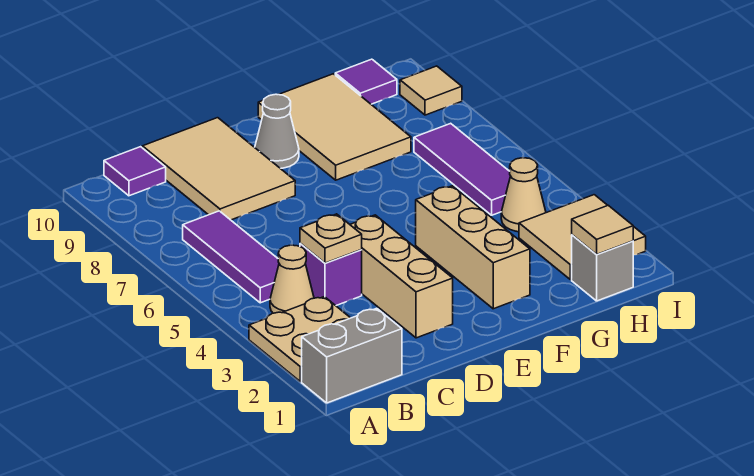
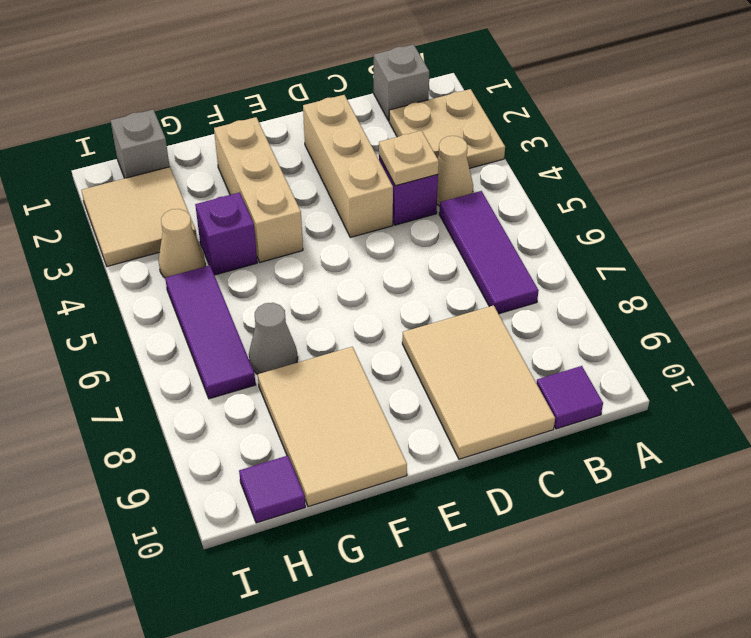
grey brick A1:B1 level 1 -> grey brick B1 level 1
grey cone E9 level 1 -> grey cone G7 level 1
none -> purple brick G4 level 1
tan tile H1 level 2 -> none
tan tile I9 level 1 -> none

